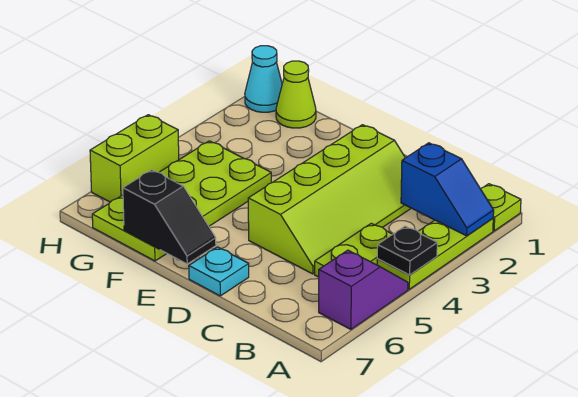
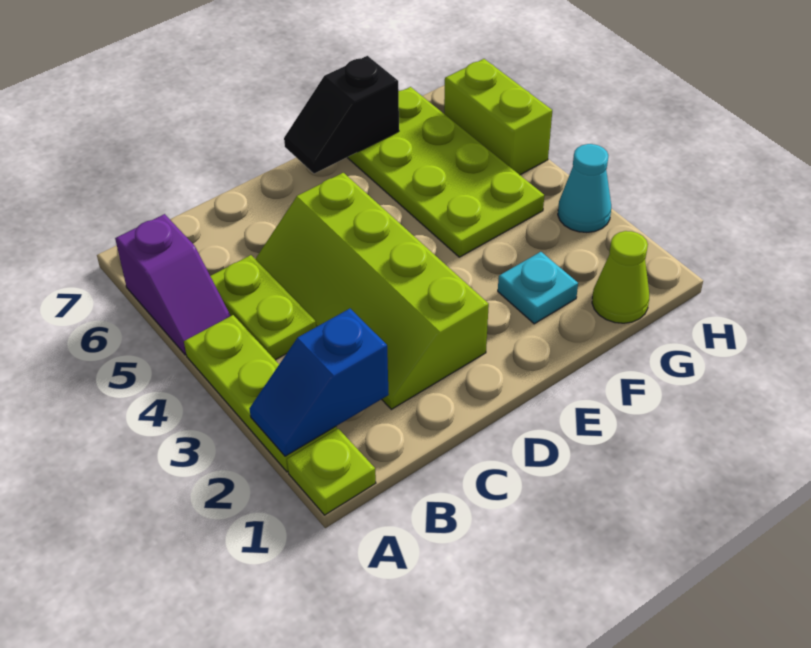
black plate A4 level 2 -> none
cyan plate D7 level 1 -> cyan plate F2 level 1
cyan cone H1 level 1 -> cyan cone H3 level 1

